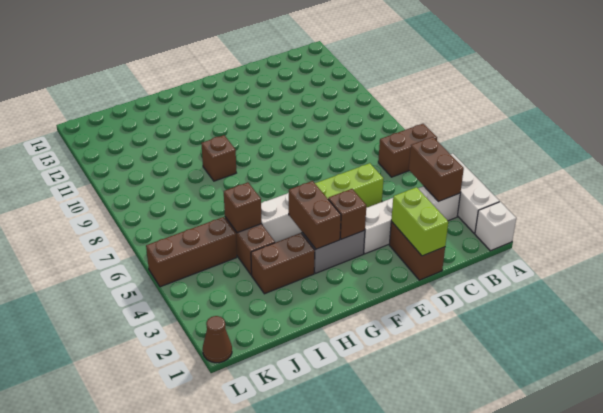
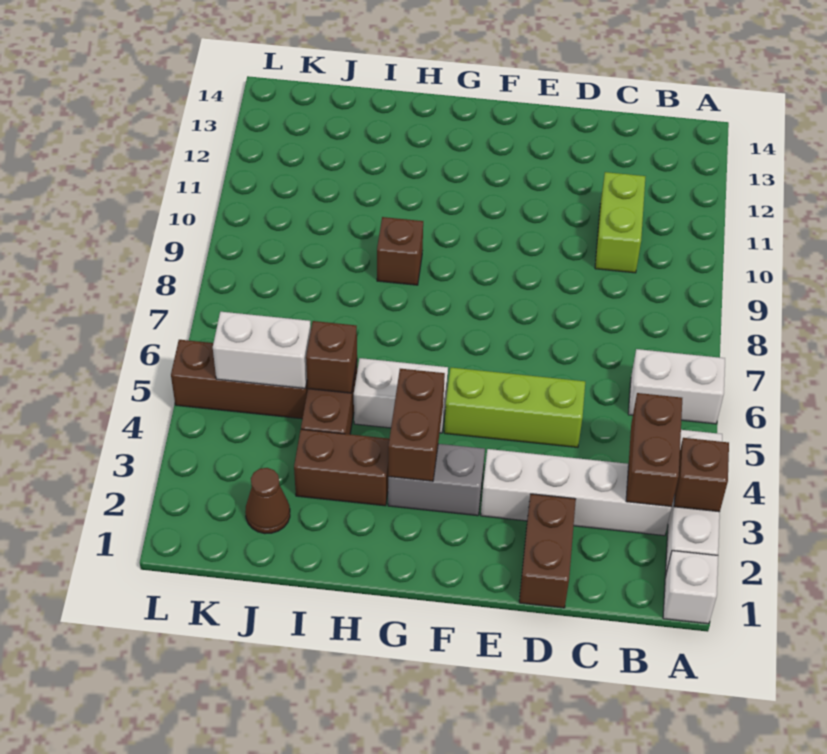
brown brick A6:B6 level 1 -> white brick A6:B6 level 1
lime brick D1:D2 level 2 -> lime brick C10:C11 level 1
brown brick F3 level 2 -> brown brick A3 level 2
none -> white brick J5:K5 level 2
brown cone L1 level 1 -> brown cone J2 level 1

